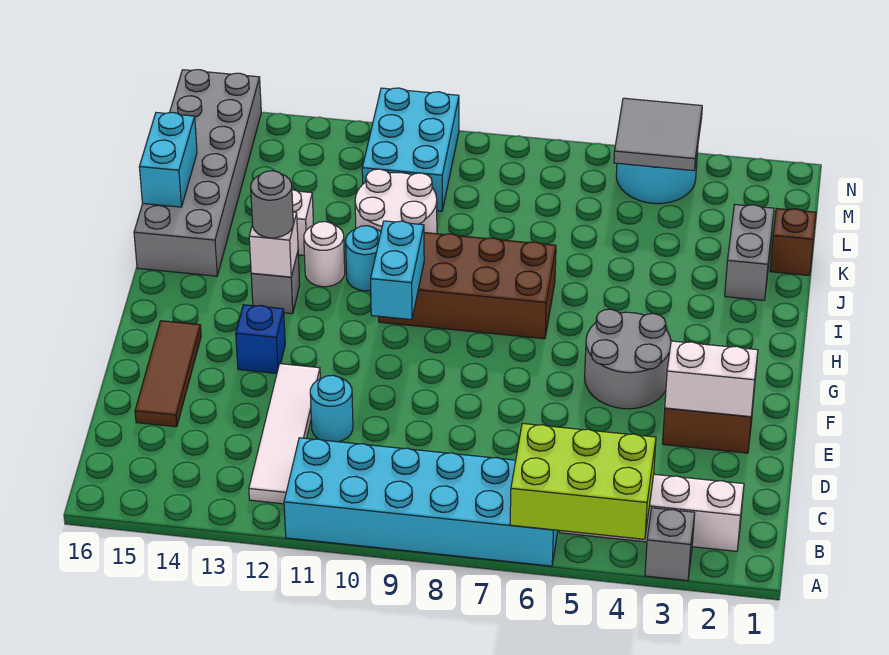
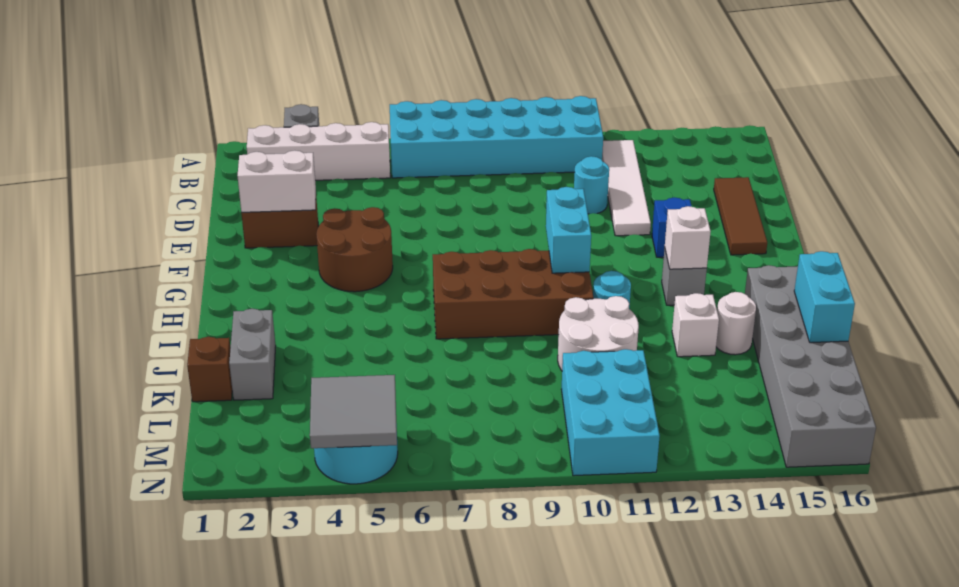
lime brick A4:B6 level 2 -> none
grey round brick F4:G5 level 1 -> brown round brick F4:G5 level 1
grey round brick H13 level 3 -> none
white round brick I12 level 1 -> white round brick J14 level 1

